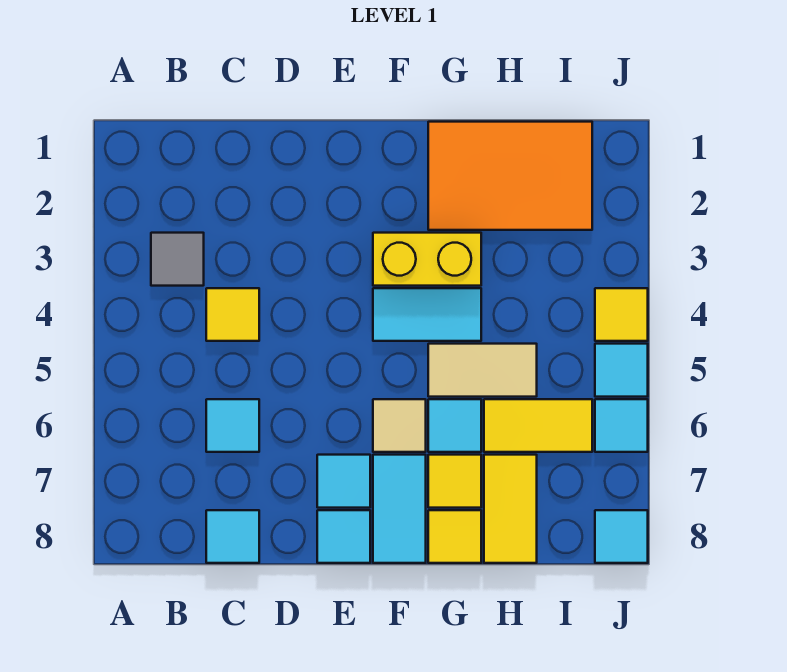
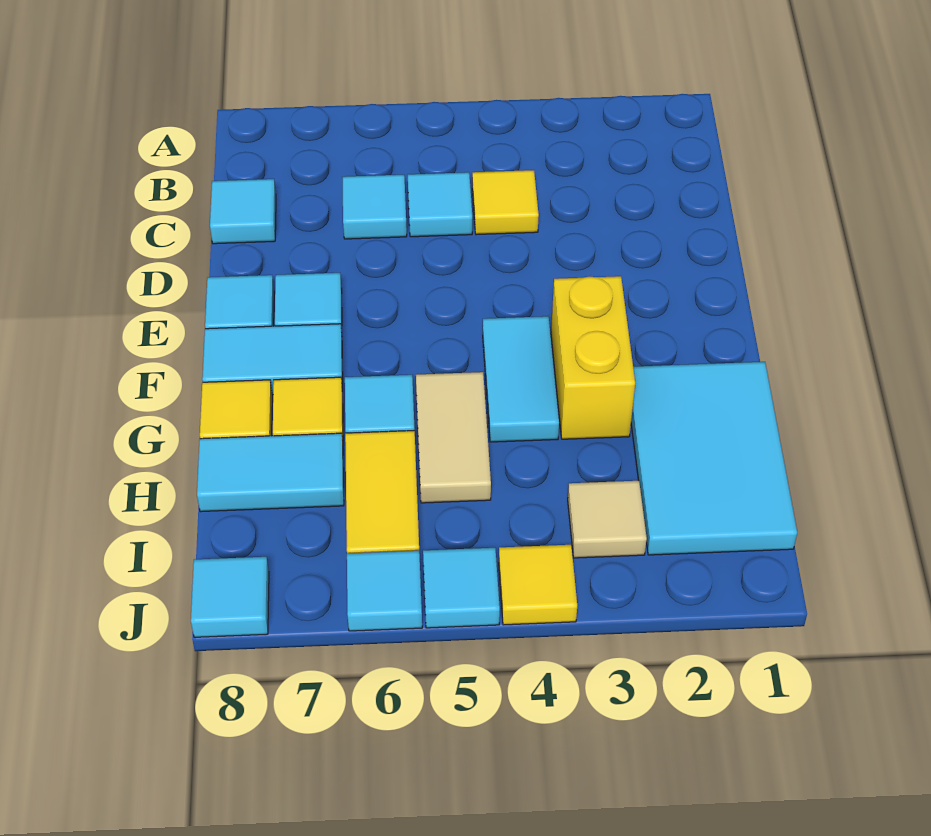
grey tile B3 level 1 -> none
none -> cyan tile C5 level 1
tan tile F6 level 1 -> tan tile I3 level 1
orange tile G1:I2 level 1 -> cyan tile G1:I2 level 1
yellow tile H7:H8 level 1 -> cyan tile H7:H8 level 1

